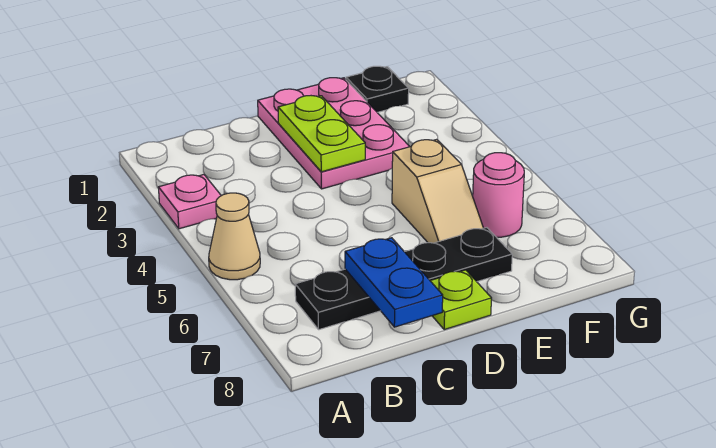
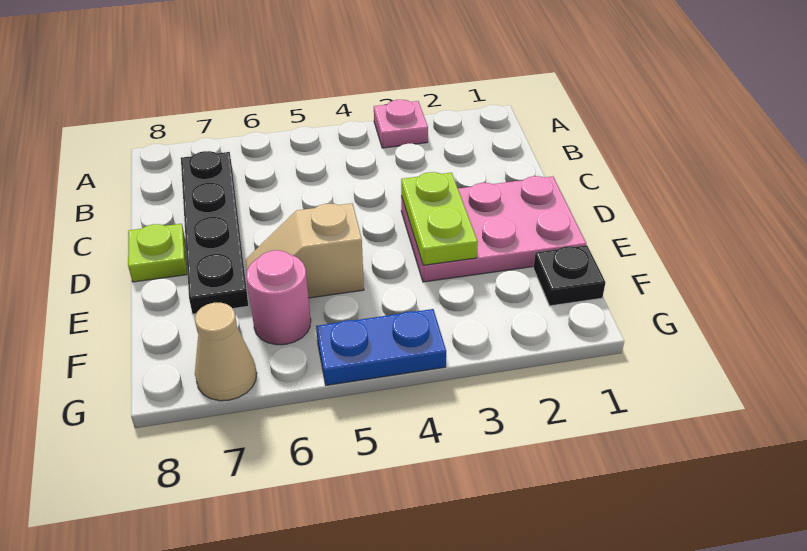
tan cone A5 level 1 -> tan cone G7 level 1
blue plate C7:C8 level 2 -> blue plate G4:G5 level 1
lime plate D2:D3 level 2 -> lime plate D3:E3 level 2

